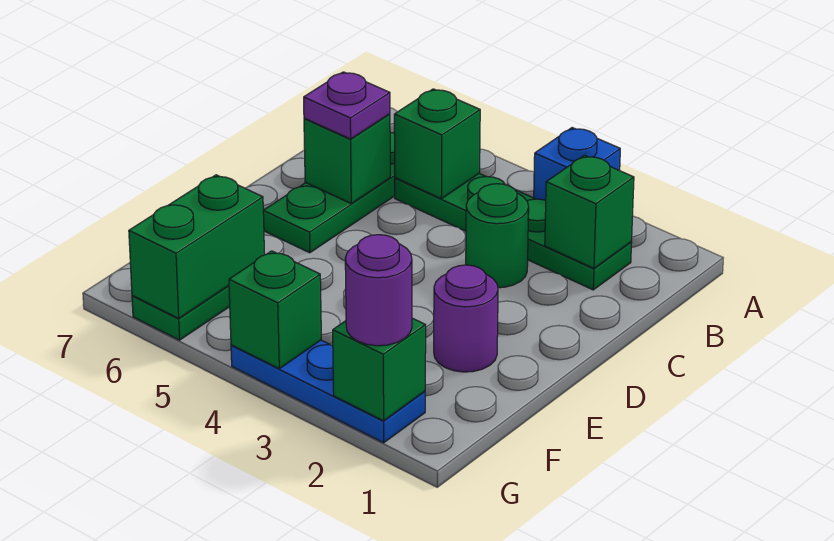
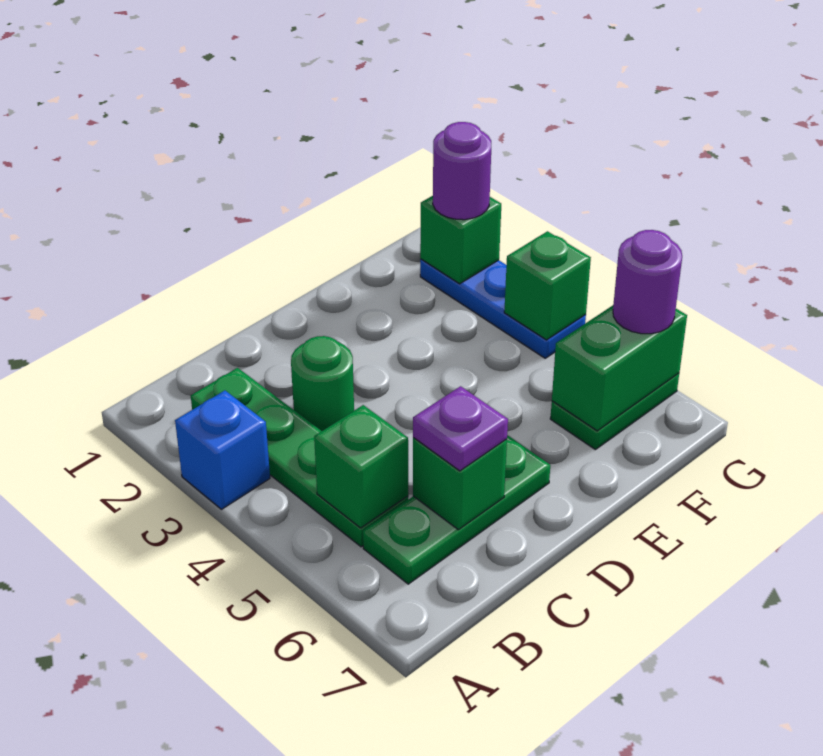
green brick B2 level 2 -> none
purple round brick E2 level 1 -> purple round brick G6 level 3

